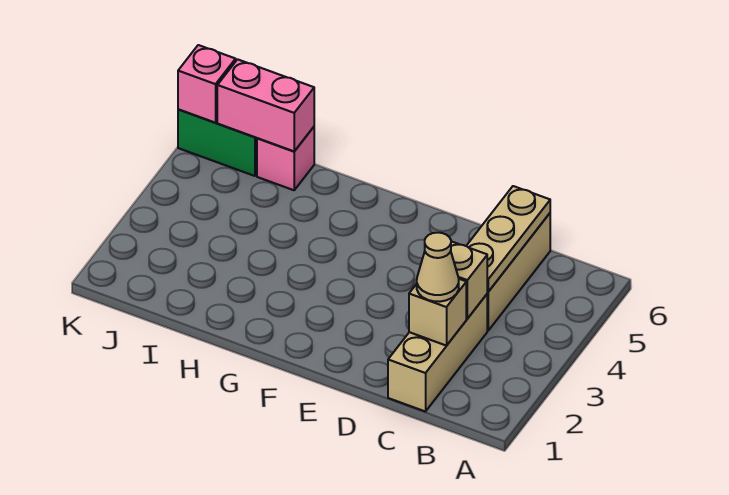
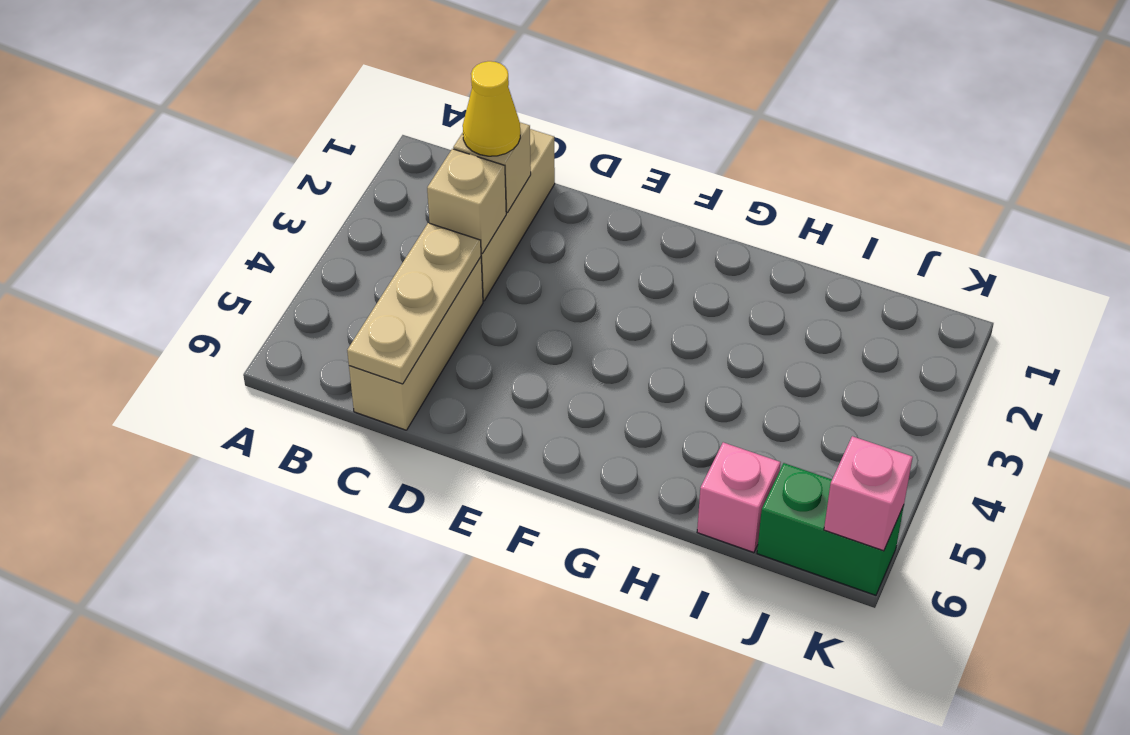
tan cone C2 level 3 -> yellow cone C2 level 3
pink brick I6:J6 level 2 -> none

